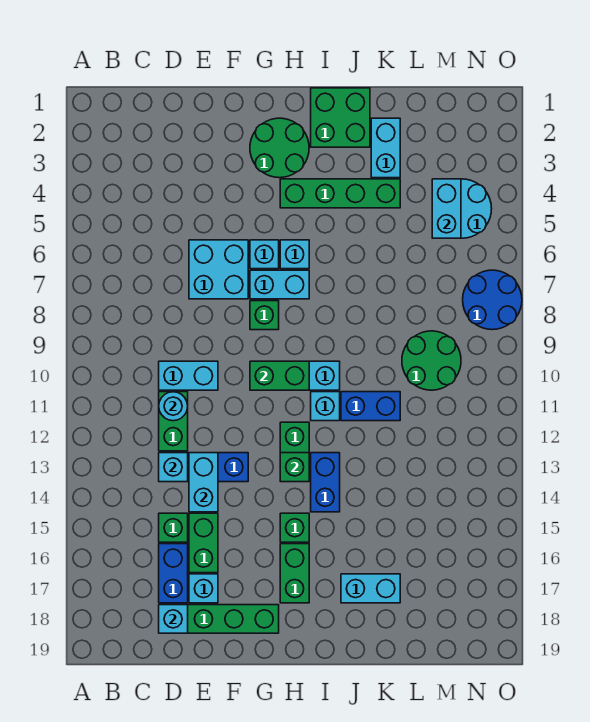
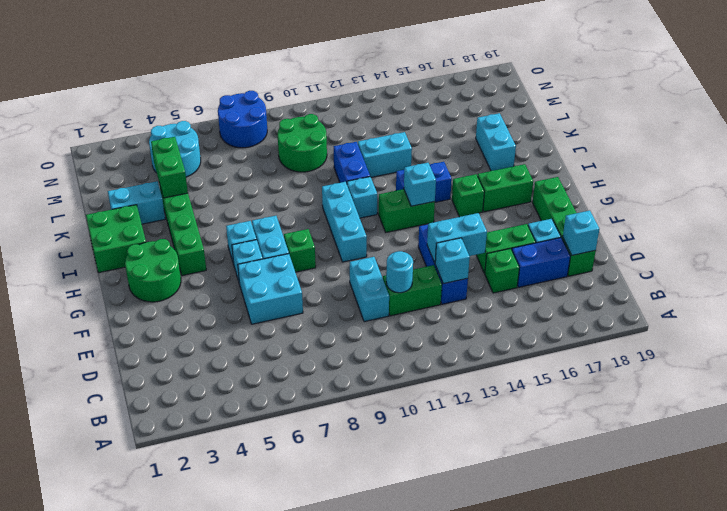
green brick G10:H10 level 2 -> green brick K4:L4 level 2
green brick H13 level 2 -> cyan brick H13 level 2
cyan brick M4:M5 level 2 -> cyan brick K12:K13 level 1

